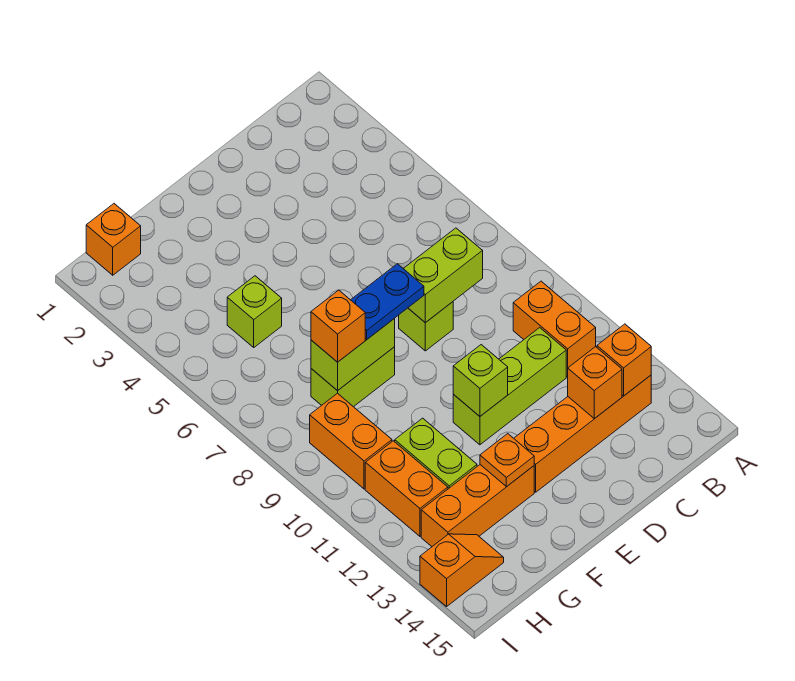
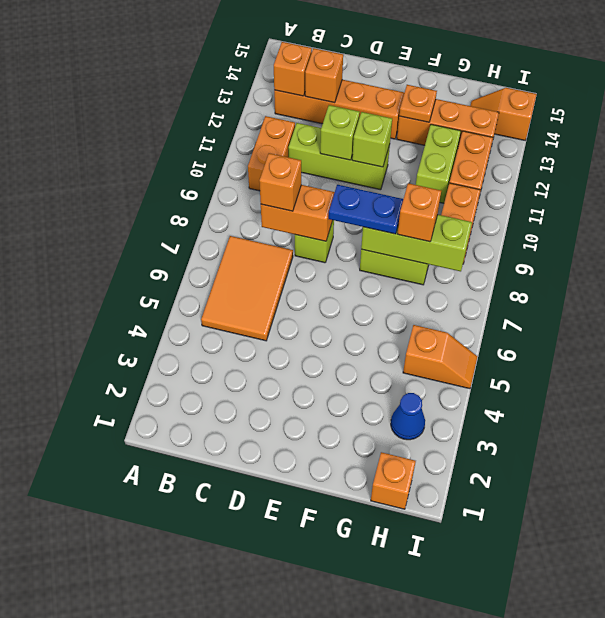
none -> orange tile B5:C7 level 1
lime brick C8:D8 level 2 -> orange brick C8:D8 level 2
none -> orange brick C8 level 3
lime brick F8:G8 level 2 -> lime brick F8:H8 level 2
lime brick G5 level 1 -> lime brick D11 level 2
none -> blue cone H3 level 1
none -> orange slope H5:I5 level 1 top H

